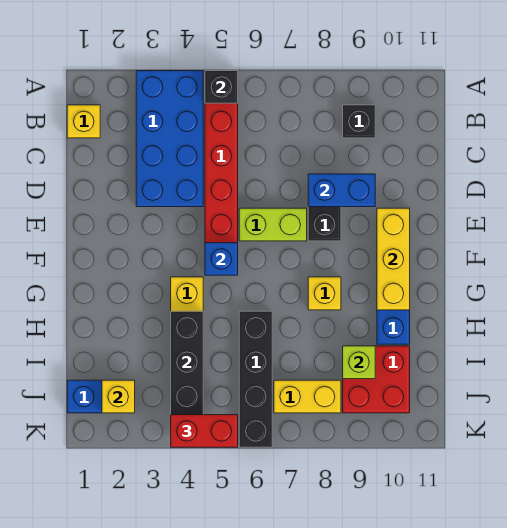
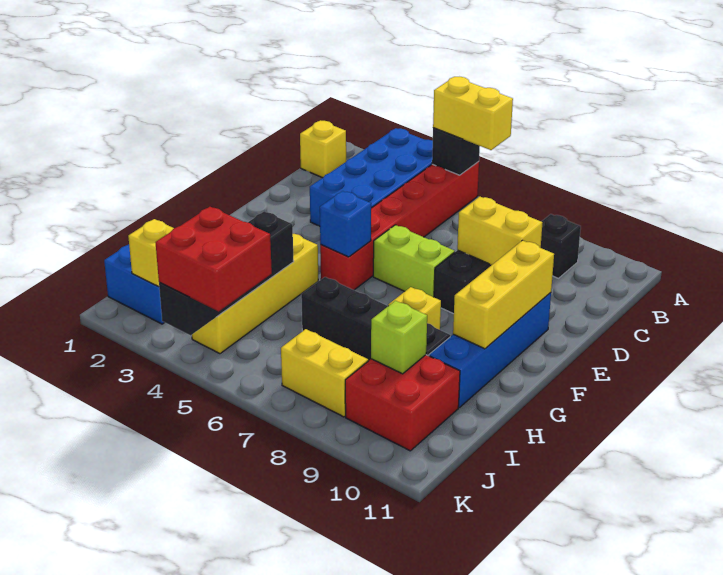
none -> yellow brick A5:A6 level 3
blue brick D8:D9 level 2 -> yellow brick D8:D9 level 2
black brick H6:K6 level 1 -> black brick H6:H9 level 1
red brick K4:K5 level 3 -> red brick J4:K5 level 3

